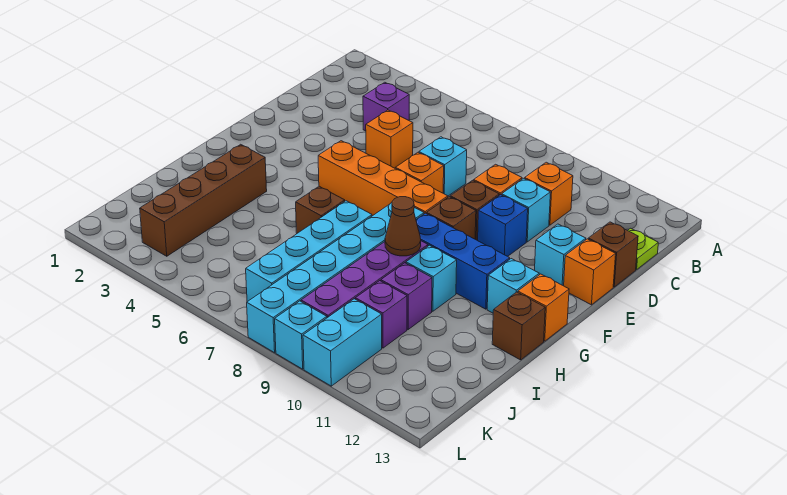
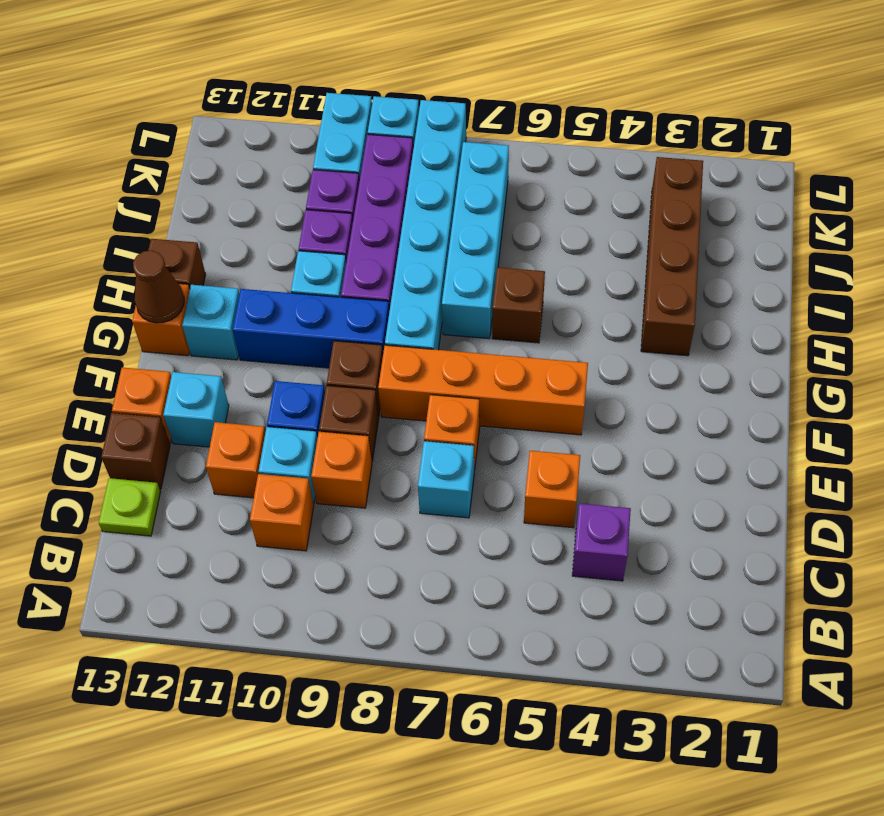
none -> orange brick D11 level 1
brown cone H9 level 2 -> brown cone G13 level 2

